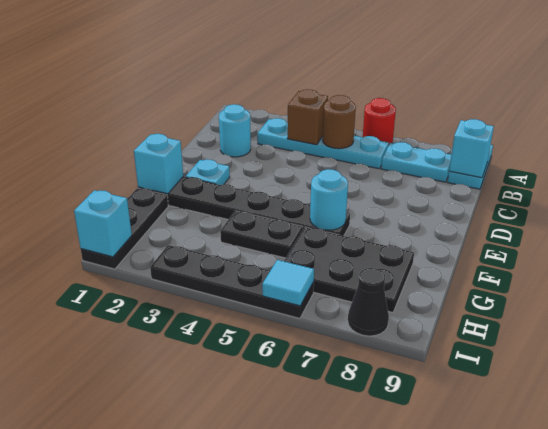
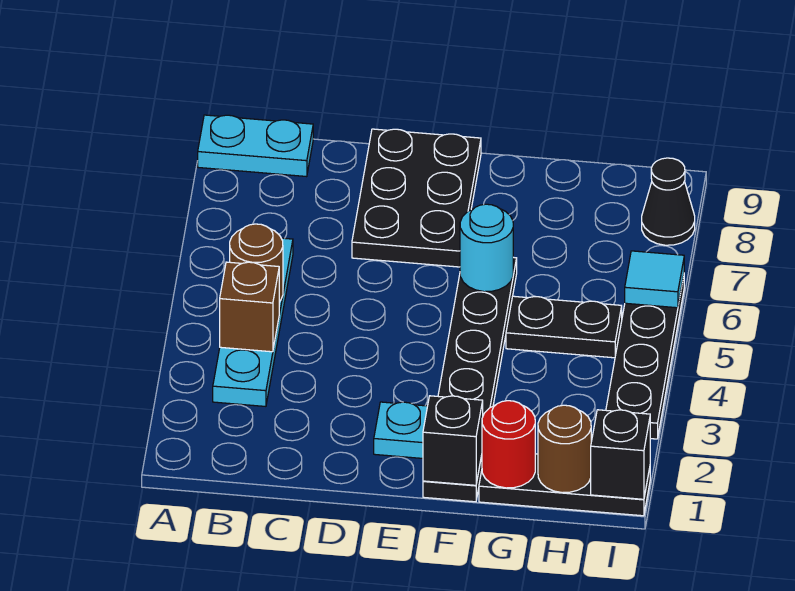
red round brick A6 level 1 -> red round brick G1 level 2
cyan plate B7:B8 level 1 -> none
cyan brick B9 level 2 -> none
cyan round brick C2 level 1 -> none
cyan brick F1 level 2 -> black brick F1 level 2
black plate G4:G5 level 1 -> black plate G5:H5 level 1
black plate G6:H8 level 1 -> black plate D7:E9 level 1
none -> brown round brick H1 level 2
cyan brick I1 level 2 -> black brick I1 level 2

